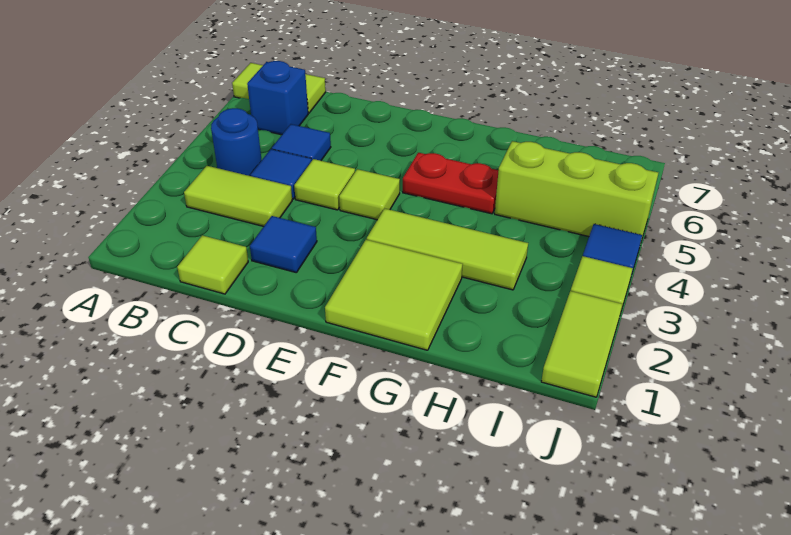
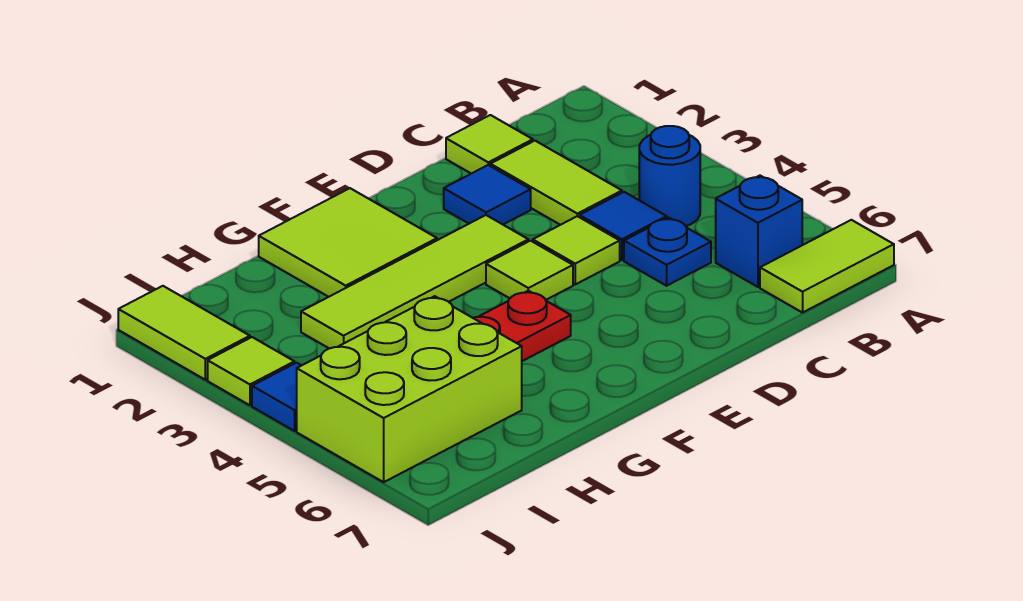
lime tile B3:C3 level 1 -> lime tile C2:C3 level 1
blue tile C5 level 1 -> blue plate C5 level 1
lime tile F3:H3 level 1 -> lime tile E3:H3 level 1
lime brick H5:J5 level 1 -> lime brick H5:J6 level 1

